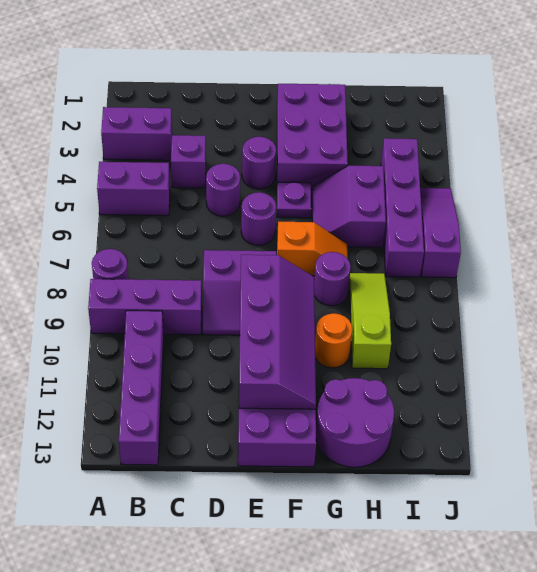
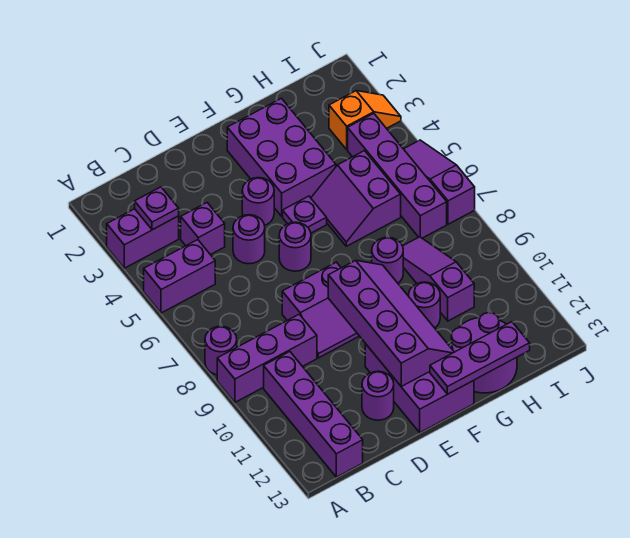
none -> purple plate B3 level 2
none -> purple round brick D12 level 1
orange slope F7:G7 level 1 top F -> orange slope I3:J3 level 1 top I
none -> purple plate F13:H13 level 2
orange round brick G10 level 1 -> purple round brick G10 level 1
lime slope H8:H10 level 1 top 10 -> purple slope H8:H10 level 1 top 10

